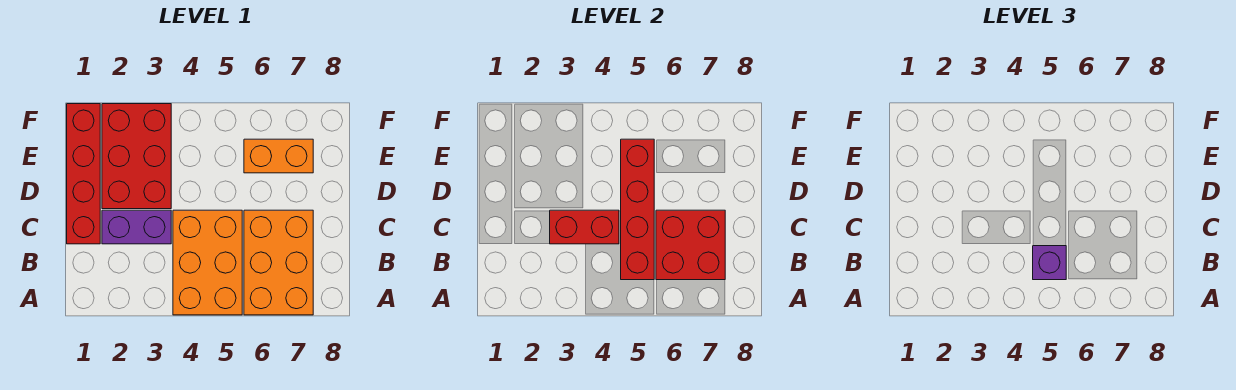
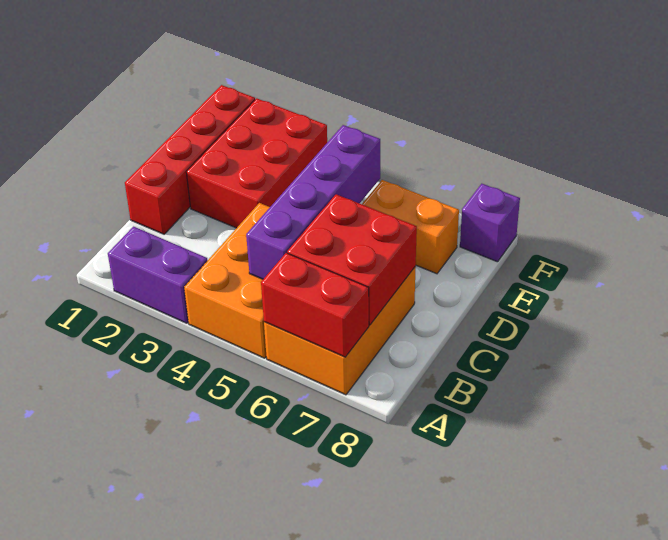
red brick B5:E5 level 2 -> purple brick B5:E5 level 2
purple brick B5 level 3 -> purple brick F8 level 1
purple brick C2:C3 level 1 -> purple brick A2:A3 level 1
red brick C3:C4 level 2 -> red brick A6:A7 level 2

